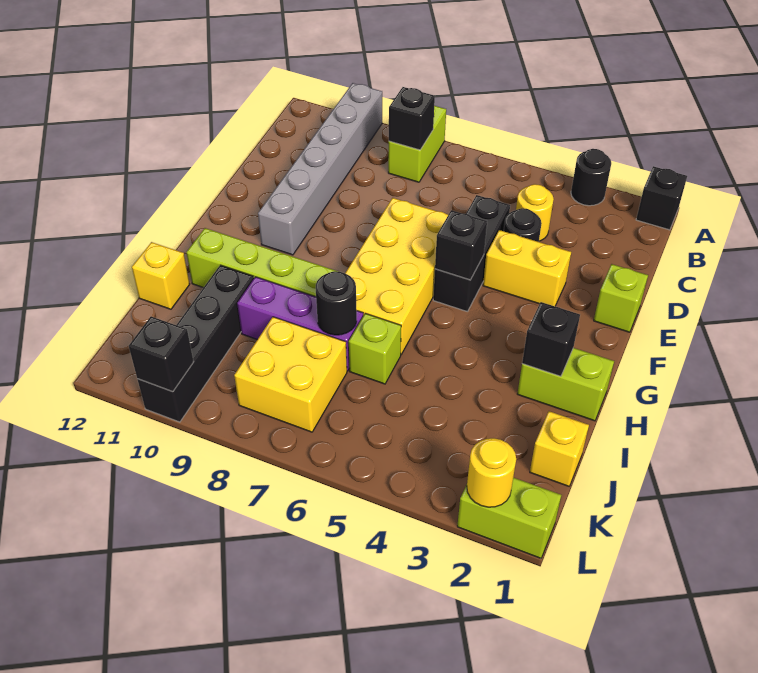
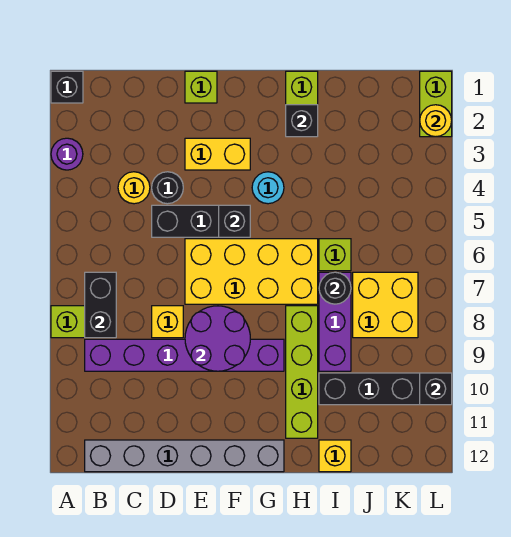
black round brick A3 level 1 -> purple round brick A3 level 1
grey brick A10:F10 level 1 -> grey brick B12:G12 level 1
black brick B8 level 2 -> black brick B7:B8 level 2
none -> purple brick B9:G9 level 1
yellow brick E3:E4 level 1 -> yellow brick E3:F3 level 1
none -> purple round brick E8:F9 level 2
none -> cyan round brick G4 level 1
yellow brick J1 level 1 -> yellow brick D8 level 1

